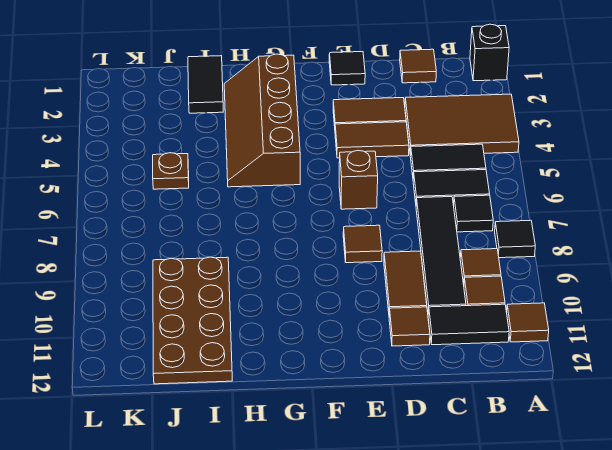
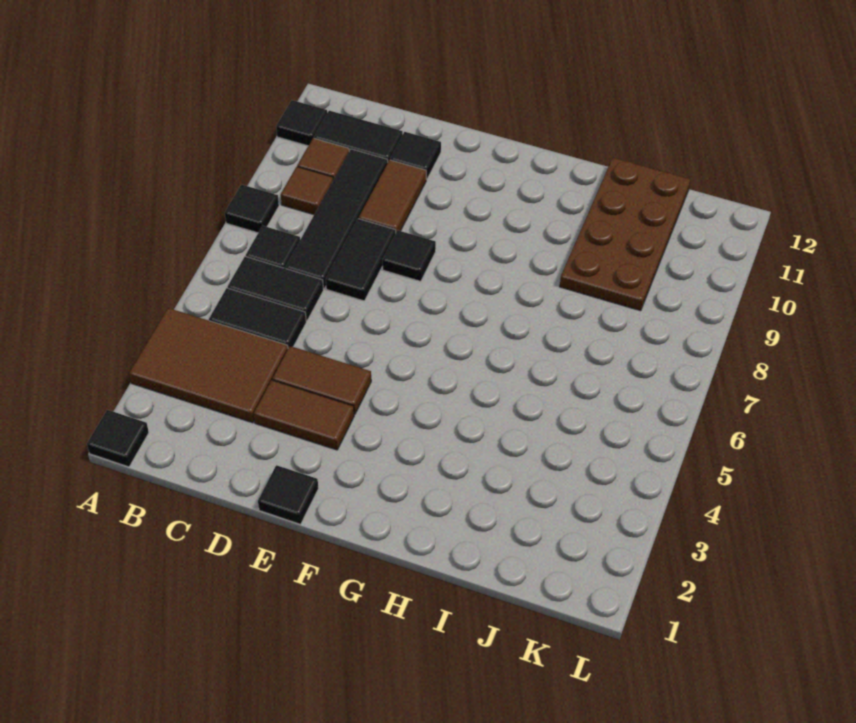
black brick A1 level 1 -> black tile A1 level 1
brown tile A11 level 1 -> black tile A11 level 1
brown tile C1 level 1 -> none
brown tile D11 level 1 -> black tile D11 level 1
brown brick E6 level 1 -> none
brown tile E8 level 1 -> black tile E8 level 1
brown slope G2:H5 level 1 top G -> none
black tile I1:I2 level 1 -> black tile D7:D8 level 1
brown plate J5 level 1 -> none

